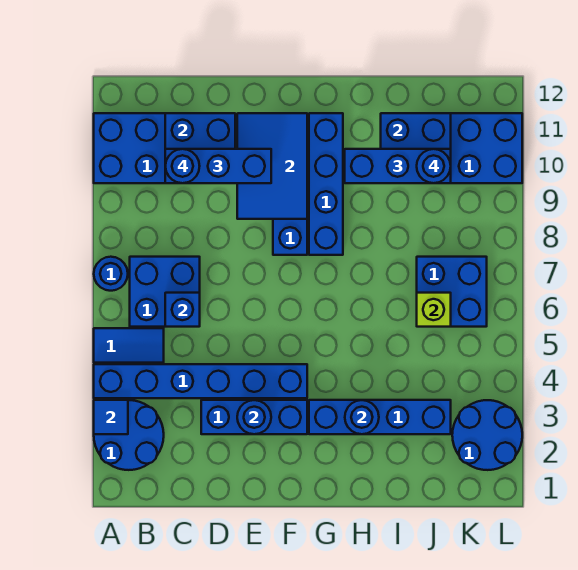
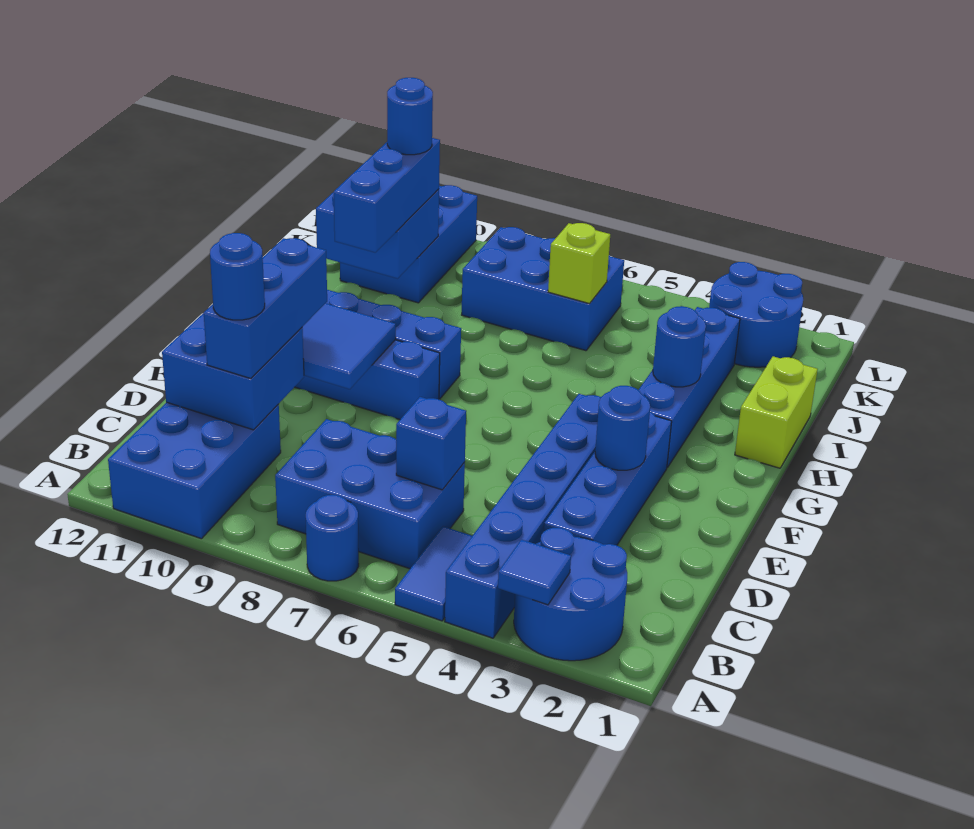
blue brick B6:C7 level 1 -> blue brick B6:C8 level 1
blue brick D3:F3 level 1 -> blue brick C3:F3 level 1
none -> lime brick H1:I1 level 1
blue brick J6:K7 level 1 -> blue brick J6:K8 level 1

